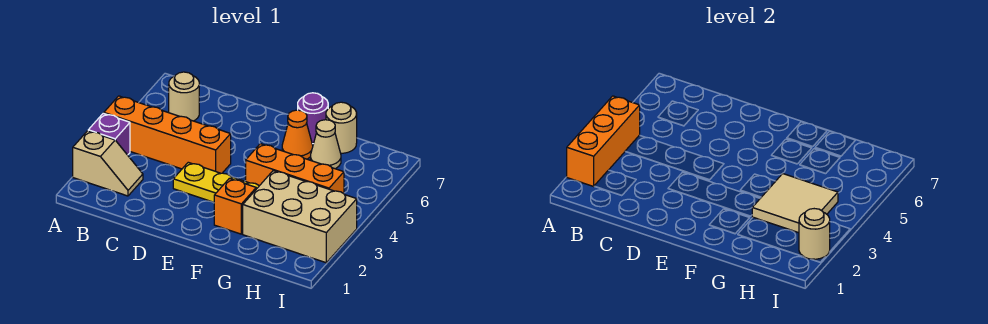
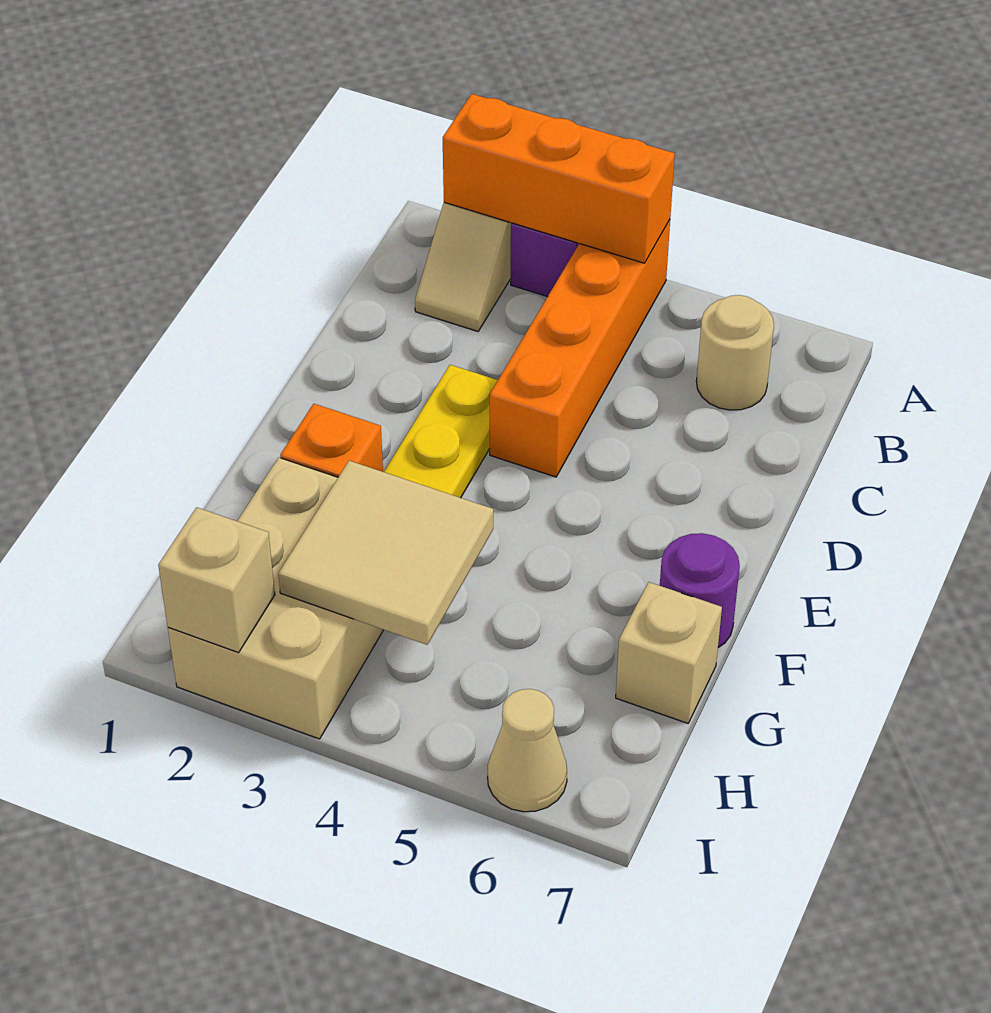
orange brick F4:H4 level 1 -> none
orange cone F6 level 1 -> none
tan cone G6 level 1 -> tan cone I6 level 1
tan round brick G7 level 1 -> tan brick G7 level 1
tan round brick I2 level 2 -> tan brick I2 level 2

